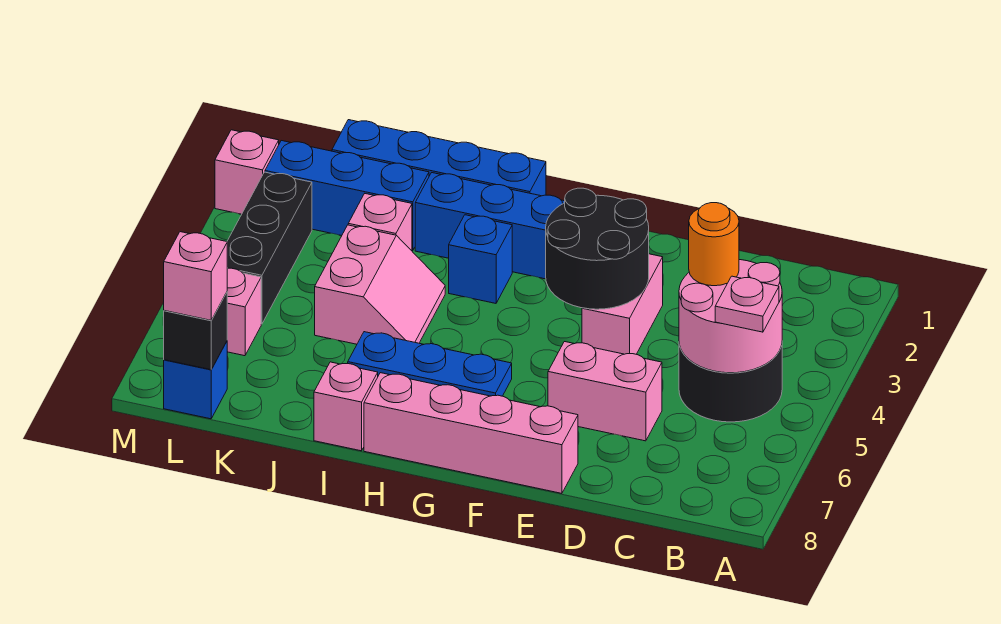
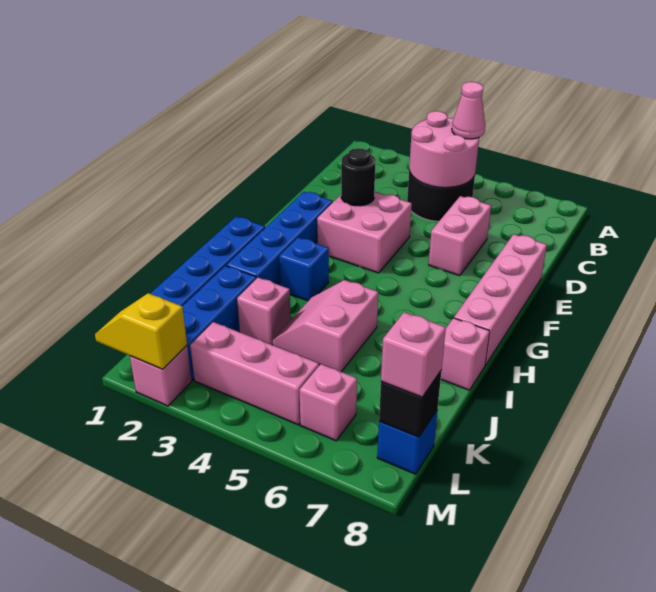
pink plate B5 level 3 -> pink cone B5 level 3
orange round brick C4 level 3 -> none
pink brick E3:E4 level 1 -> pink brick E3:F4 level 1
black round brick E3:F4 level 2 -> black round brick E3 level 2
blue plate G6:I6 level 1 -> none
pink slope I4:J5 level 1 top J -> pink slope I4:J5 level 1 top 5
black brick L3:L5 level 1 -> pink brick L3:L5 level 1
none -> yellow slope M1:M2 level 2 top 2

